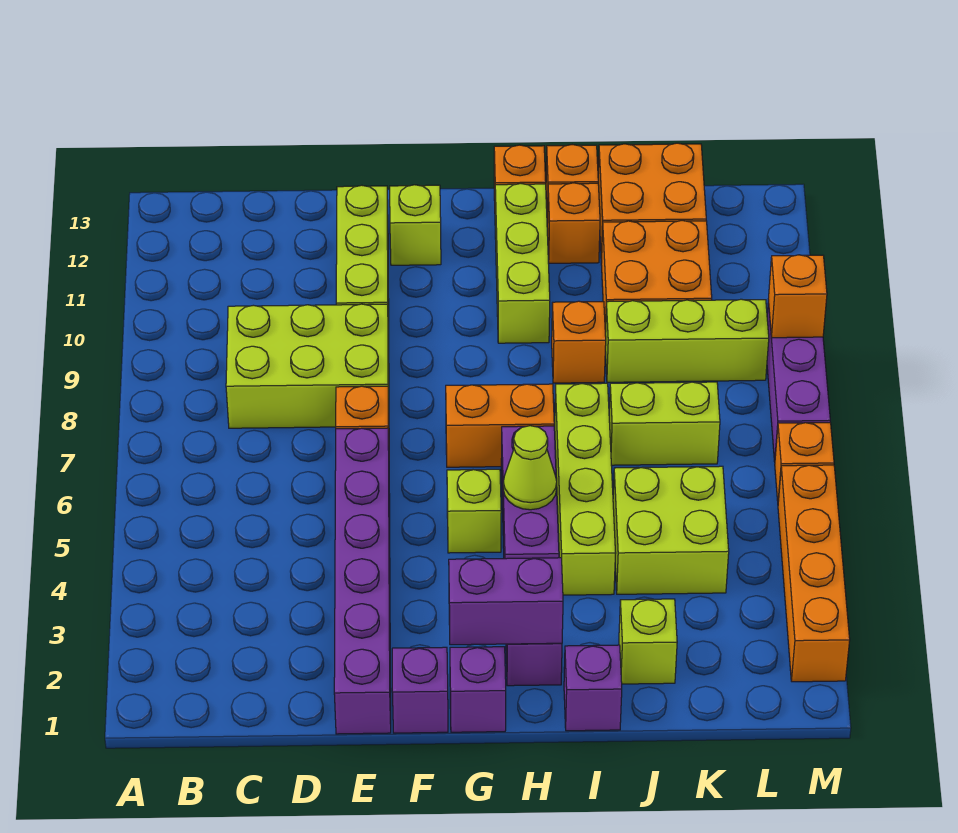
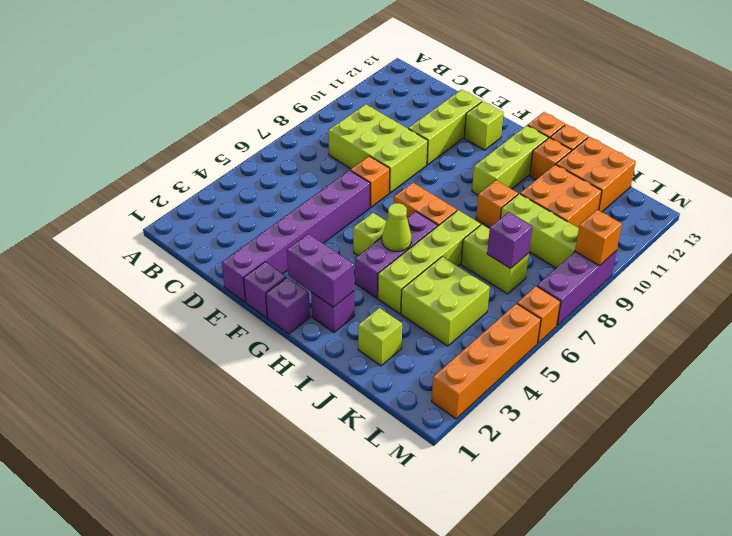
purple brick I1 level 1 -> purple brick K7 level 2

